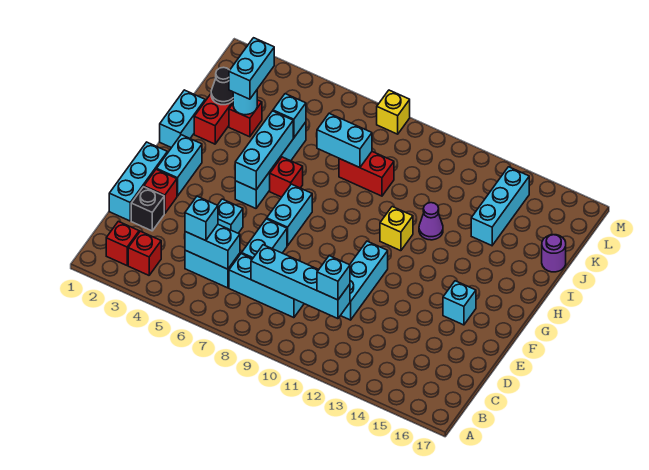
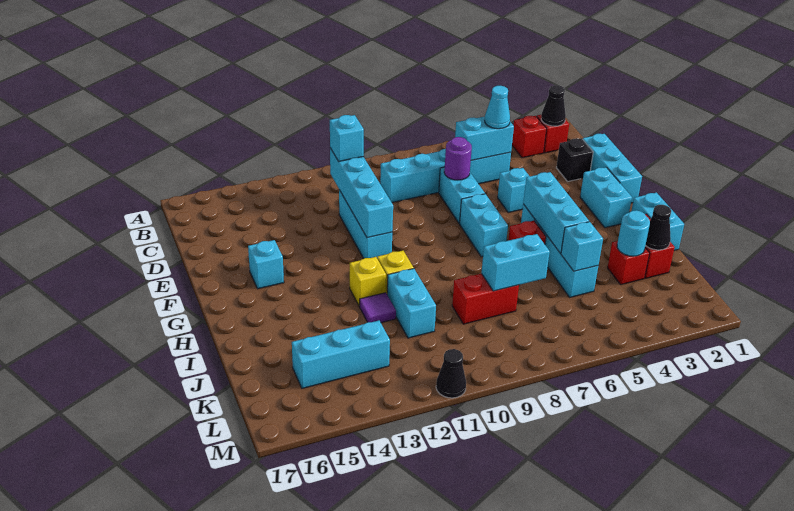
none -> black cone B2 level 2
cyan brick C5 level 3 -> cyan cone C5 level 3
cyan brick C8:C11 level 2 -> cyan brick C11:F11 level 2
red brick E2 level 1 -> none
purple cone I12 level 1 -> purple tile I12 level 1
cyan brick J3:K3 level 3 -> cyan brick I11:J11 level 1
cyan brick J14:L14 level 1 -> cyan brick K13:K15 level 1
purple round brick J17 level 1 -> purple round brick D7 level 2
yellow brick M8 level 1 -> yellow brick H12 level 1
none -> black cone M11 level 1

